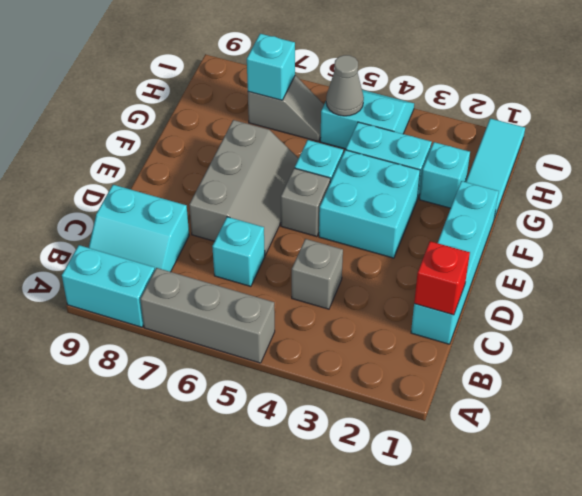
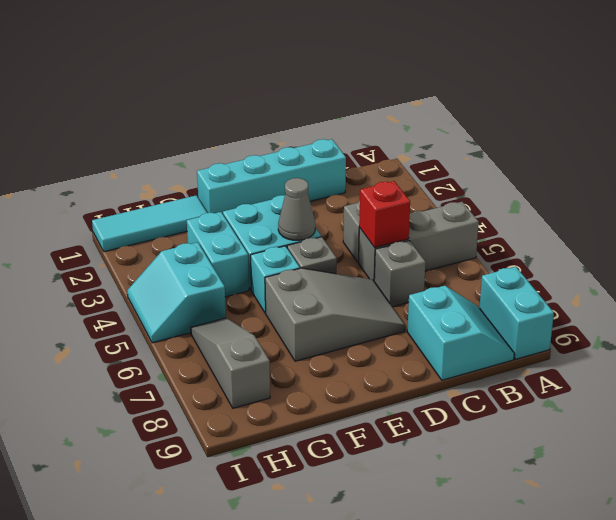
grey brick A5:A7 level 1 -> grey brick A5:C5 level 1
red brick C1 level 2 -> red brick C5 level 2
cyan brick C6 level 1 -> grey brick C6 level 1
grey slope D6:F7 level 1 top 7 -> grey slope D6:F7 level 1 top F
cyan brick G2 level 1 -> none
grey cone H5 level 2 -> grey cone E4 level 2
grey slope H6:H7 level 1 top 7 -> grey slope H6:H8 level 1 top 8
cyan brick H7 level 2 -> none

